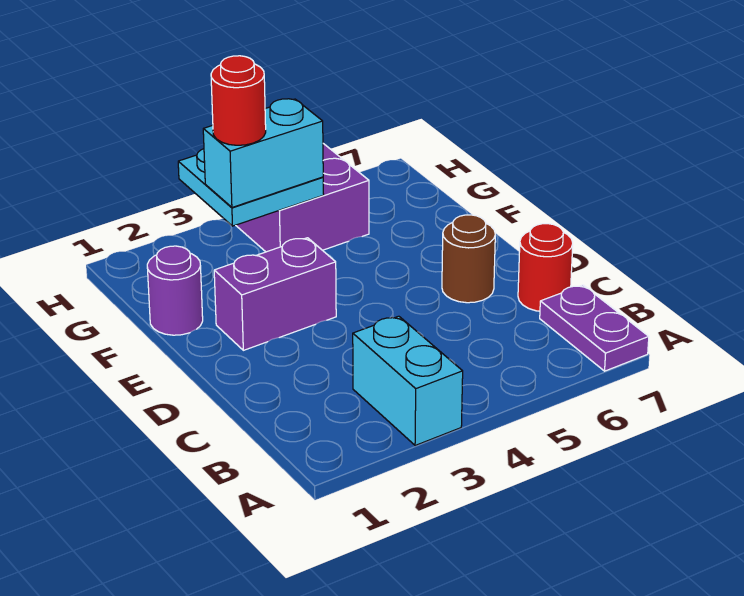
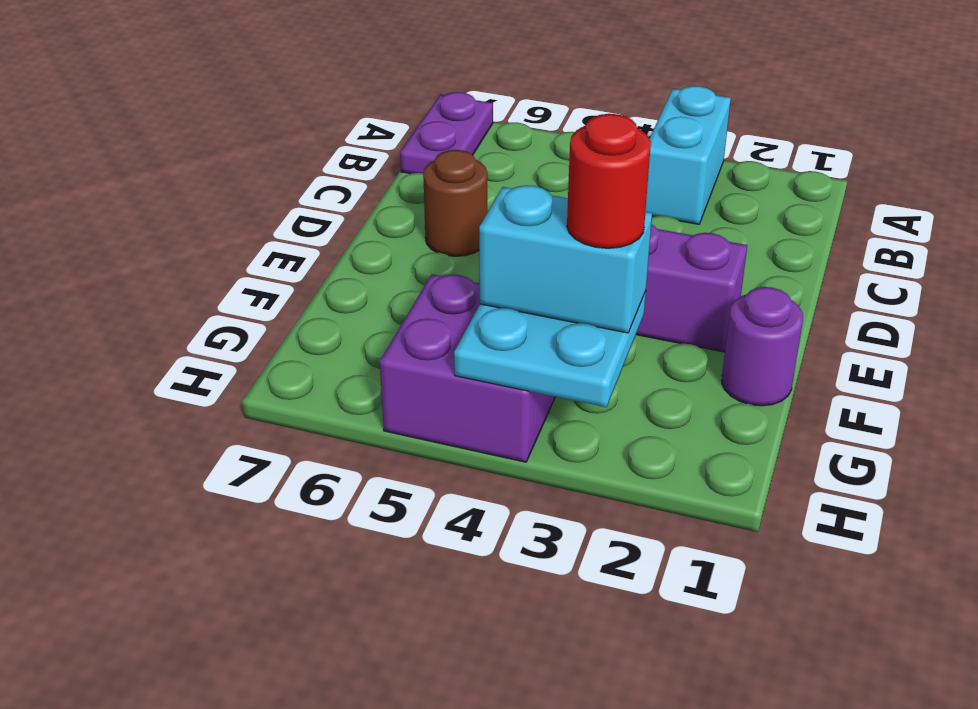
red round brick C7 level 1 -> none

